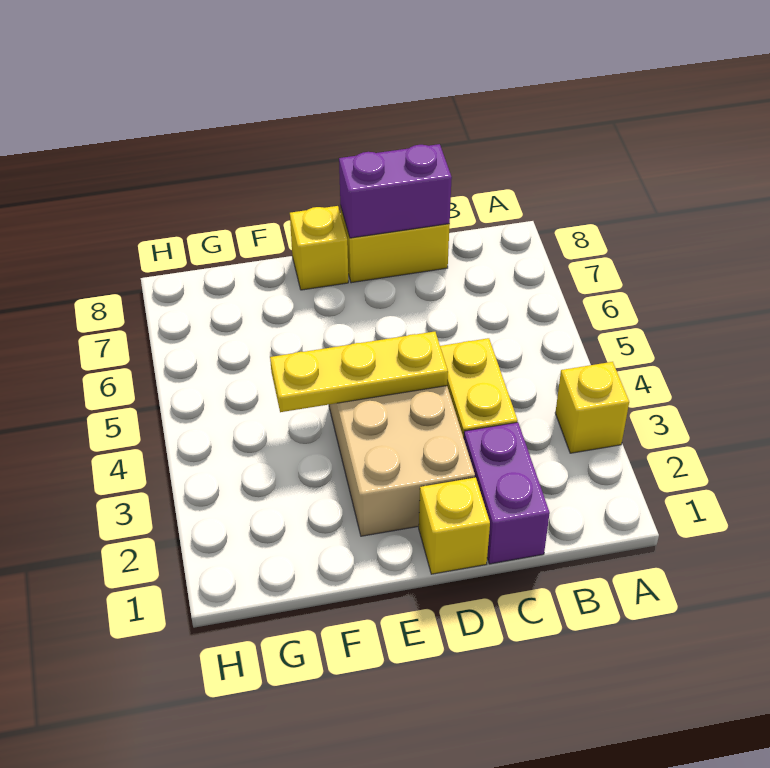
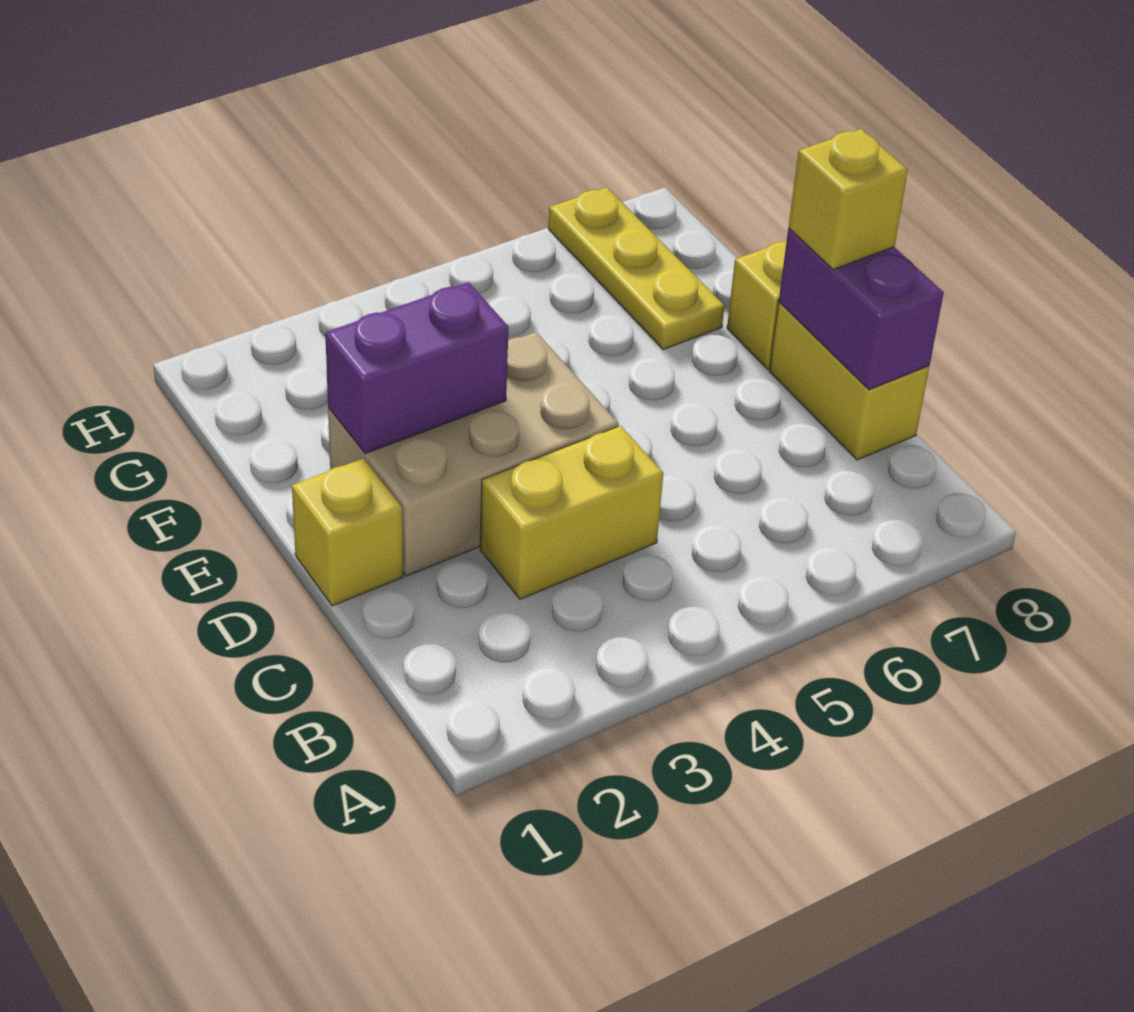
yellow brick A3 level 1 -> yellow brick D8 level 3
purple brick C1:C2 level 1 -> purple brick E2:E3 level 2
yellow plate D4:F4 level 2 -> yellow plate F7:H7 level 1

